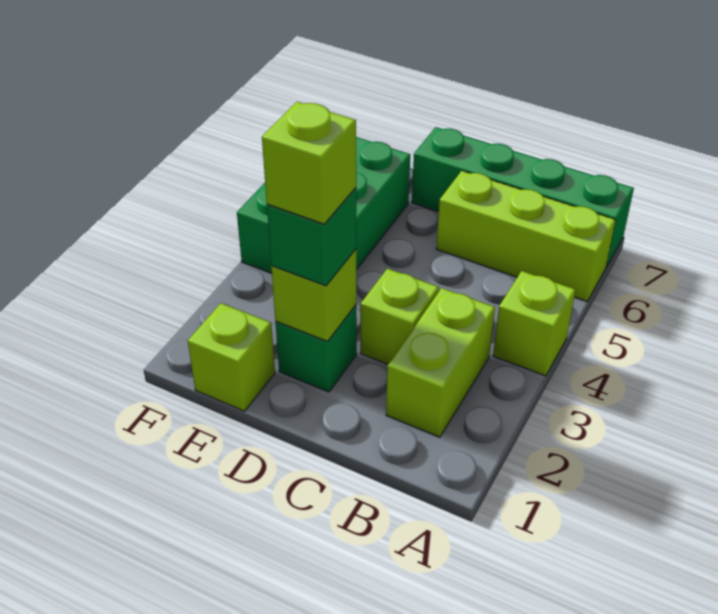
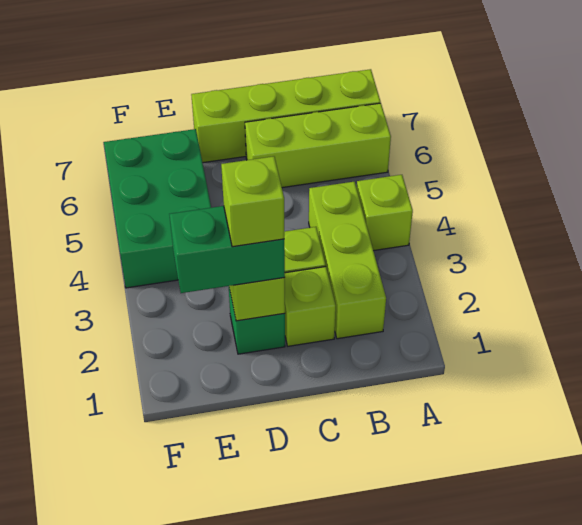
green brick A7:D7 level 1 -> lime brick A7:D7 level 1
lime brick B2:B3 level 1 -> lime brick B2:B4 level 1
green brick D2 level 3 -> green brick D2:E2 level 3
lime brick E1 level 1 -> lime brick C2 level 1

